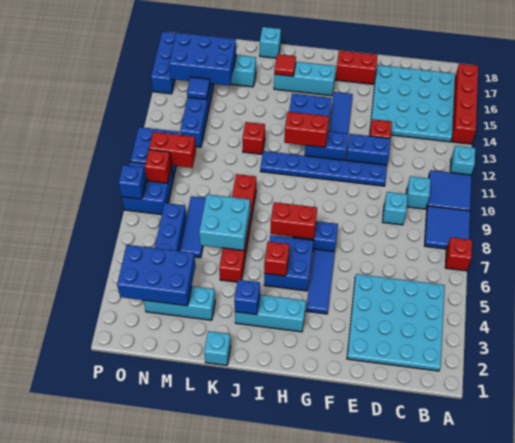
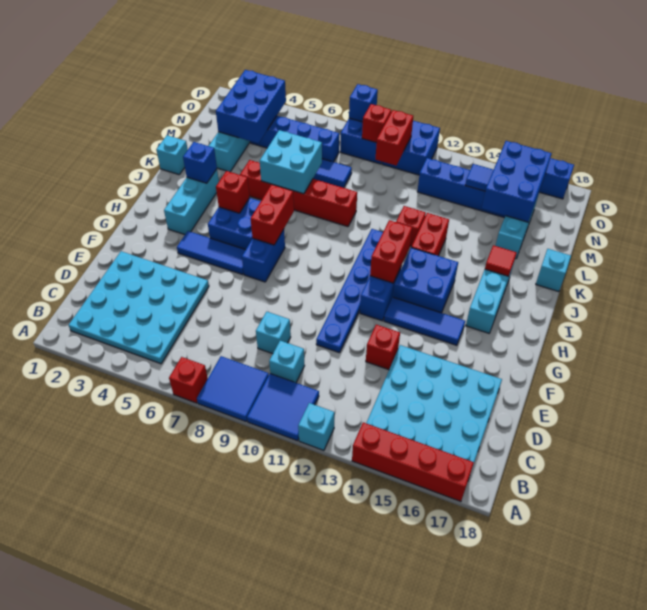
blue brick E12:F12 level 1 -> none
red brick F17:G17 level 1 -> red brick J13:K13 level 1

